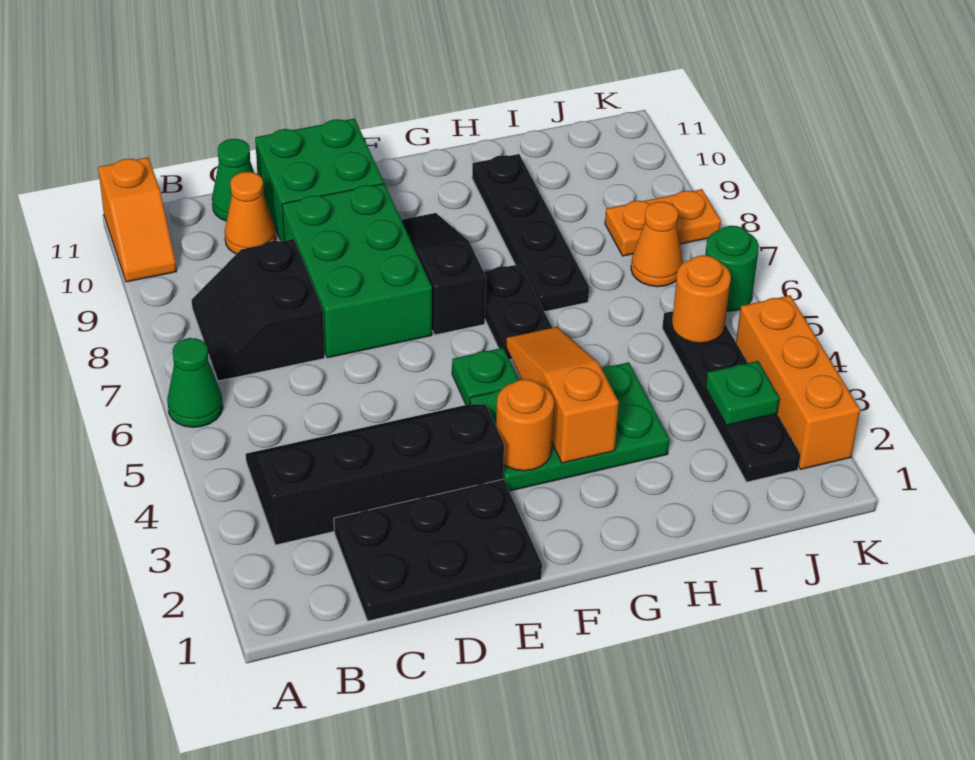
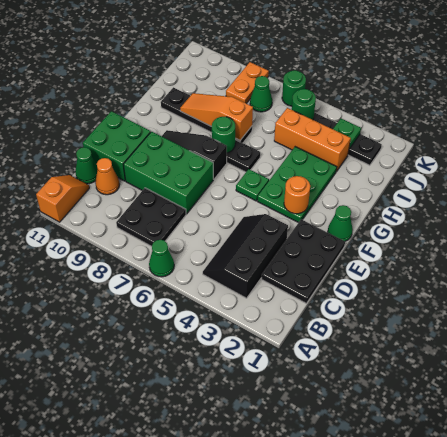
orange slope A10:A11 level 1 top 11 -> orange slope A11:B11 level 1 top A
black slope B3:E4 level 1 top 3 -> black slope B3:D4 level 1 top 3
black slope B7:C8 level 1 top C -> black plate B7:C8 level 1
none -> green cone F1 level 1
orange slope G3:G5 level 2 top 3 -> orange slope H7:H9 level 2 top 7
none -> green round brick G7 level 2
orange round brick J5 level 2 -> green round brick J5 level 2
orange cone J7 level 1 -> green cone J7 level 1
orange brick K2:K4 level 1 -> orange brick I3:I5 level 1

